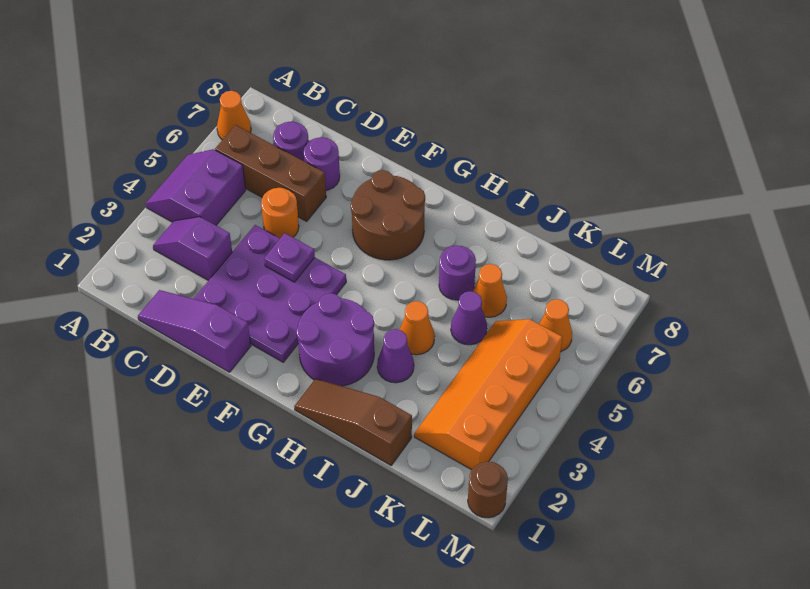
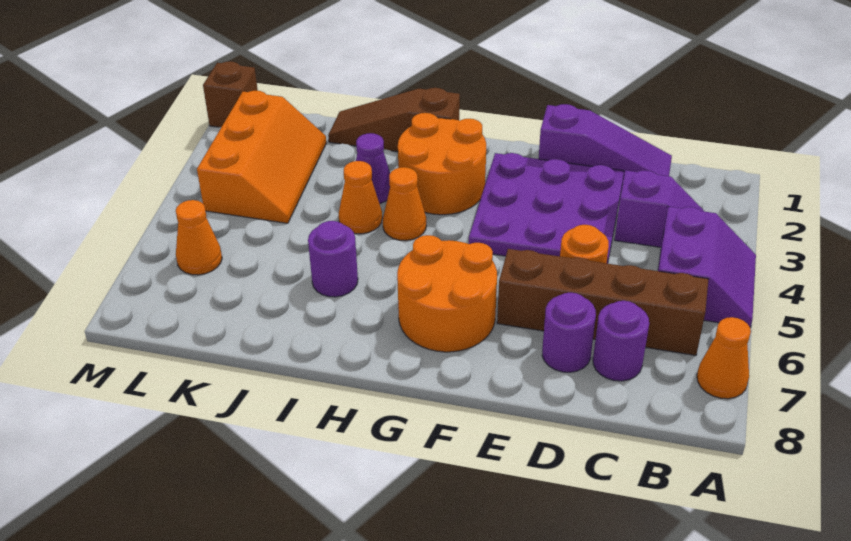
brown brick B6:D6 level 1 -> brown brick B6:E6 level 1
purple plate E4 level 2 -> none
brown round brick F6:G7 level 1 -> orange round brick F6:G7 level 1
purple round brick G2:H3 level 1 -> orange round brick G2:H3 level 1
brown slope H1:J1 level 1 top J -> brown slope H1:J1 level 1 top H
purple cone J5 level 1 -> none
orange cone J6 level 1 -> orange cone H4 level 1
orange slope K2:L5 level 1 top L -> orange slope K2:L4 level 1 top L
brown round brick M1 level 1 -> brown brick M1 level 1

